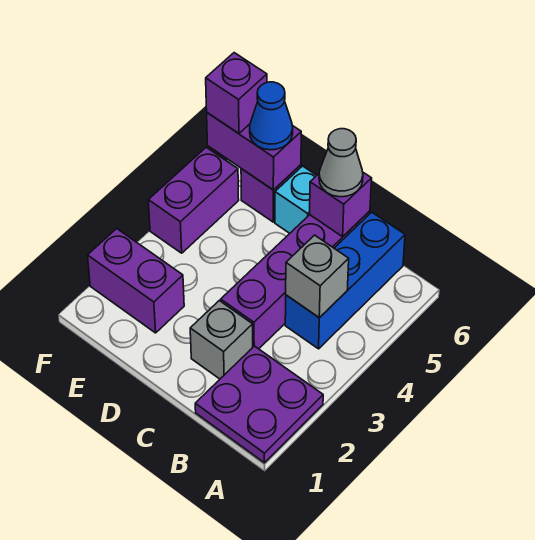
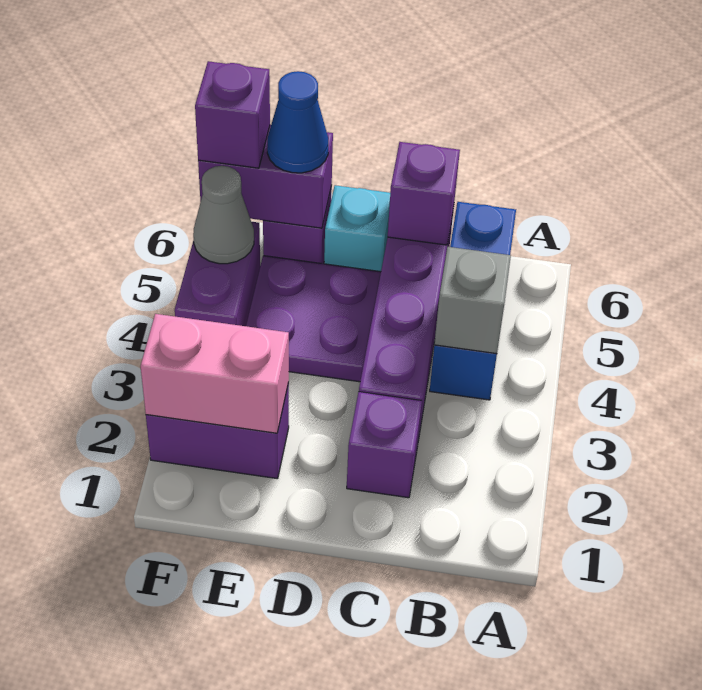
purple plate A1:B2 level 1 -> purple plate D4:E5 level 1
grey brick C2 level 1 -> purple brick C2 level 1
grey cone C6 level 3 -> grey cone F5 level 2
none -> pink brick E2:F2 level 2

